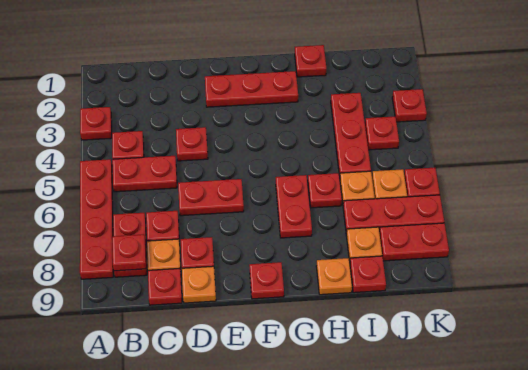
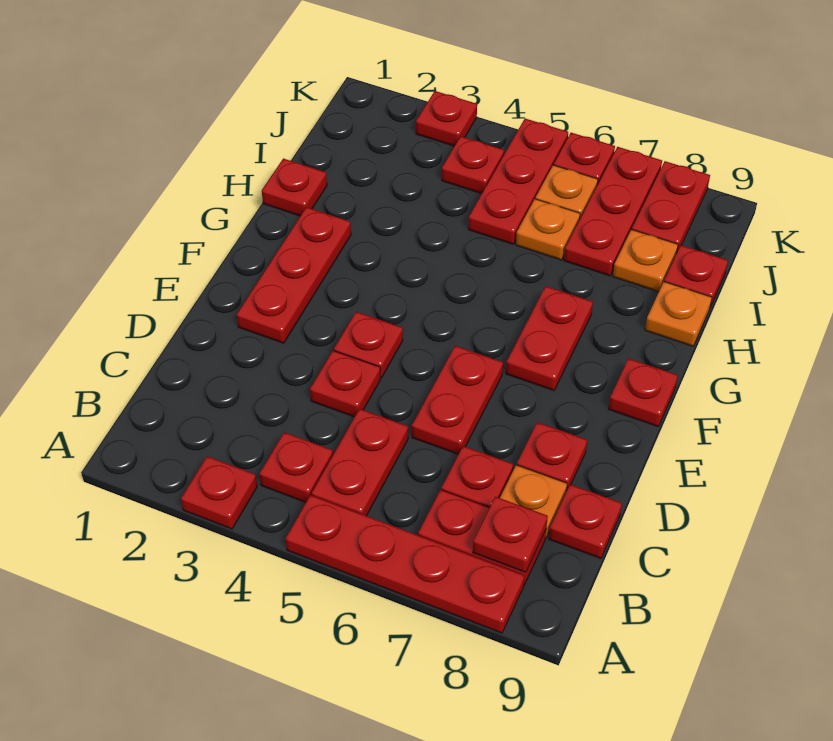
orange plate D9 level 1 -> none
red plate G6:G7 level 1 -> red plate F7:G7 level 1
red plate H6 level 1 -> red plate E4 level 1
red plate I3:I5 level 1 -> red plate I5:K5 level 1

